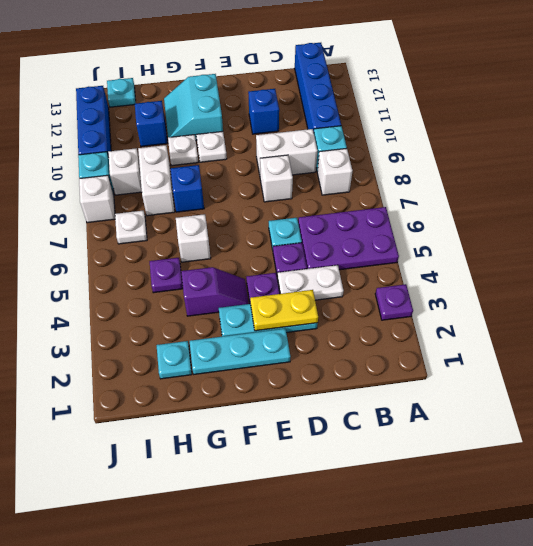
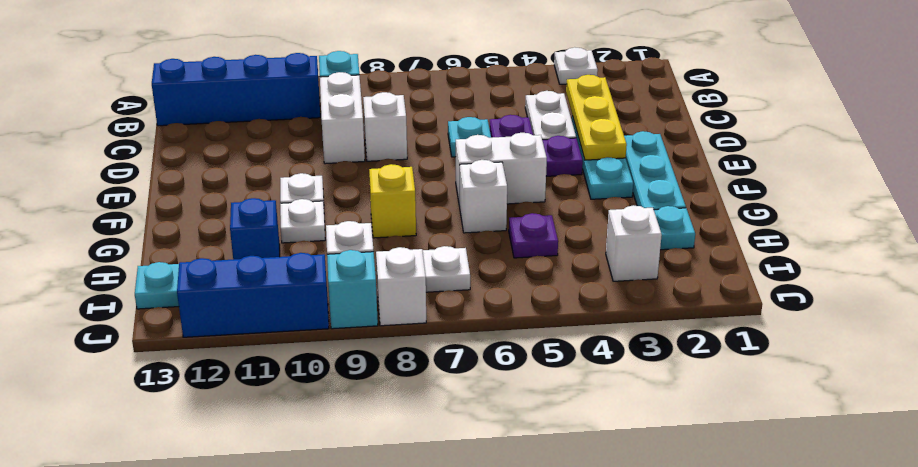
purple plate A3 level 1 -> white plate A3 level 1
purple plate A5:C6 level 1 -> none
white brick B8 level 1 -> white brick I3 level 1
yellow plate D3:E3 level 2 -> yellow plate C3:E3 level 2
blue brick D11 level 1 -> none
purple slope F4:G4 level 1 top G -> none
cyan slope F11:G12 level 1 top F -> none
blue brick G8 level 1 -> yellow brick G8 level 1
white brick H8:H9 level 1 -> white brick F5:F6 level 1

